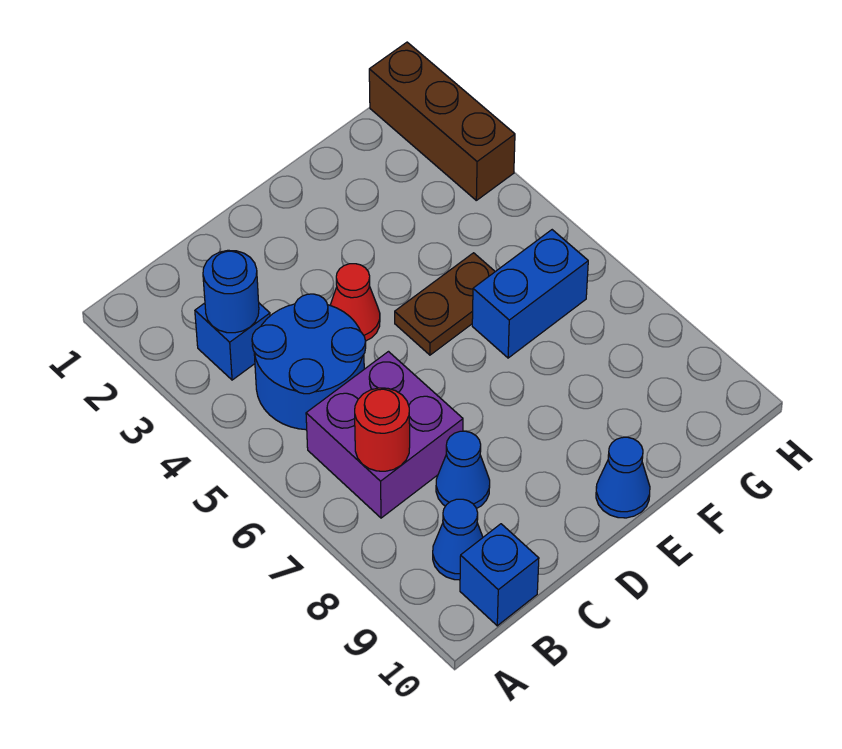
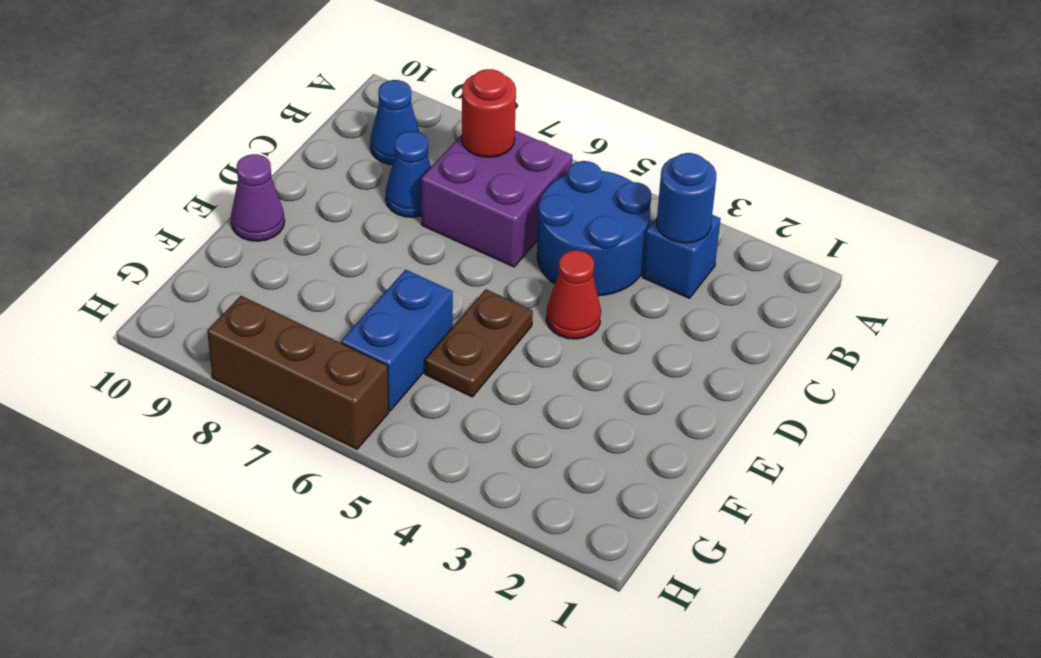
blue brick B10 level 1 -> none
blue cone E10 level 1 -> purple cone E10 level 1
brown brick H1:H3 level 1 -> brown brick H6:H8 level 1

